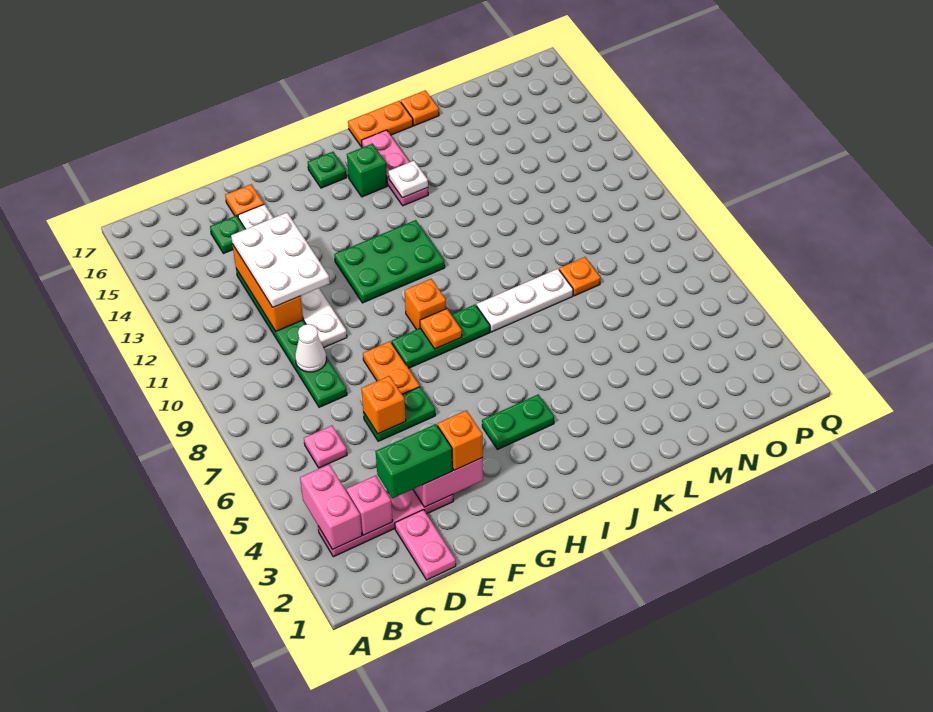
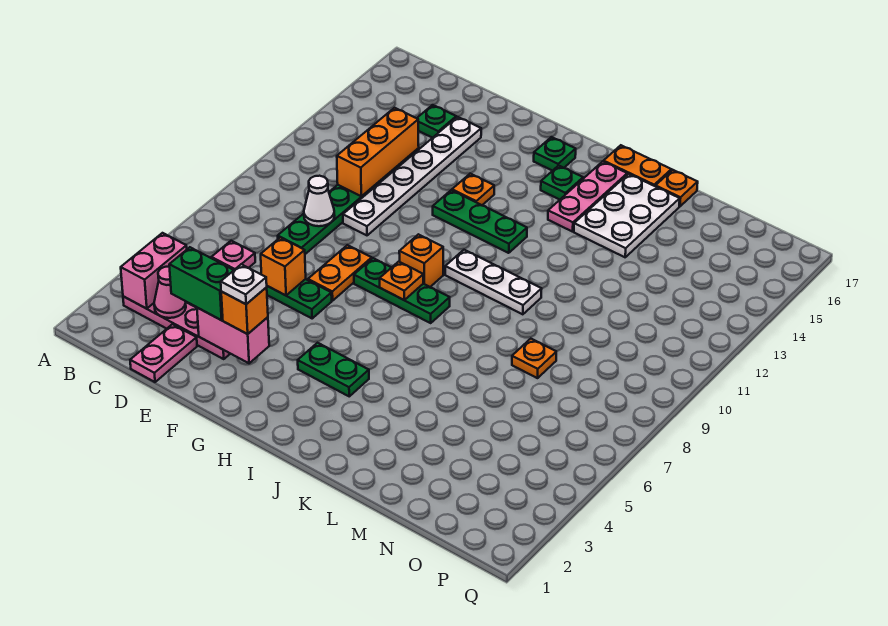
pink brick C3 level 2 -> pink cone C3 level 2
white plate D11:E13 level 3 -> white plate K14:L16 level 1
orange plate E16 level 1 -> orange plate G13 level 1
green plate G11:I12 level 1 -> green plate G12:I12 level 1
green brick I15 level 1 -> green plate I15 level 1
white plate J8:L8 level 1 -> white plate I10:K10 level 1
white plate J14 level 2 -> white plate F3 level 4

